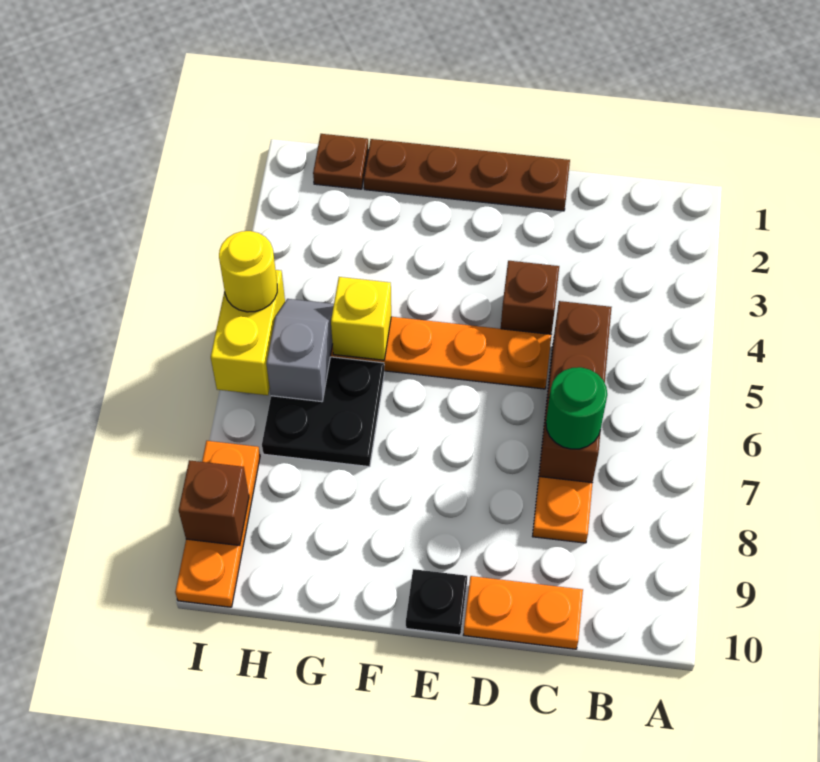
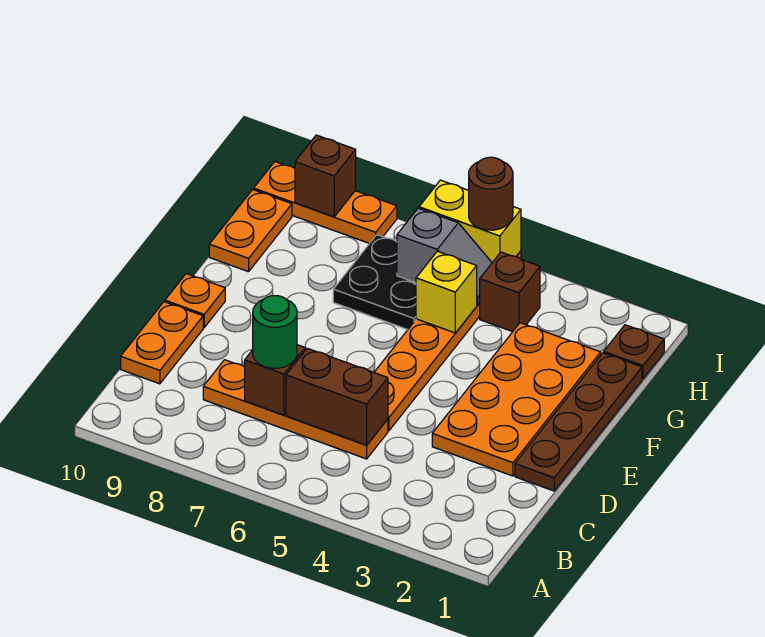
none -> orange plate D2:G3 level 1
brown brick D4 level 1 -> brown brick H4 level 1
black plate E10 level 1 -> orange plate E10 level 1
none -> orange plate G10:H10 level 1
yellow round brick I5 level 3 -> brown round brick I5 level 3

